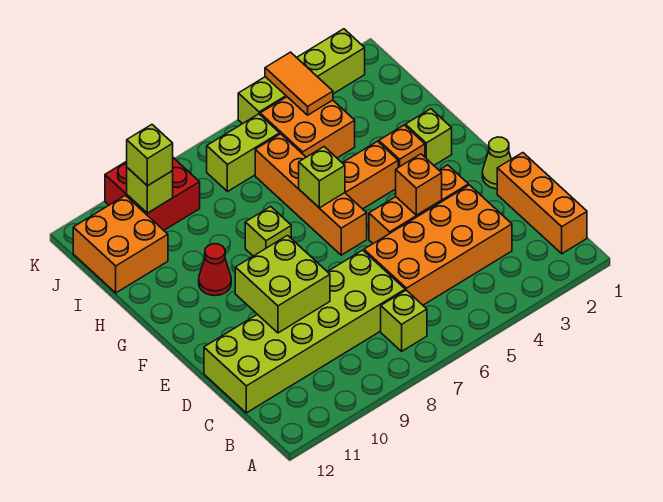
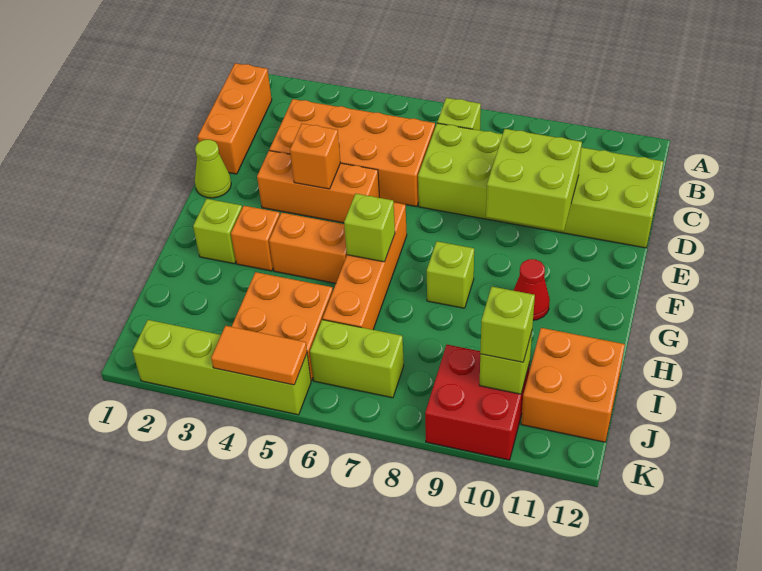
orange tile J4:K4 level 2 -> orange tile K4:K5 level 2

